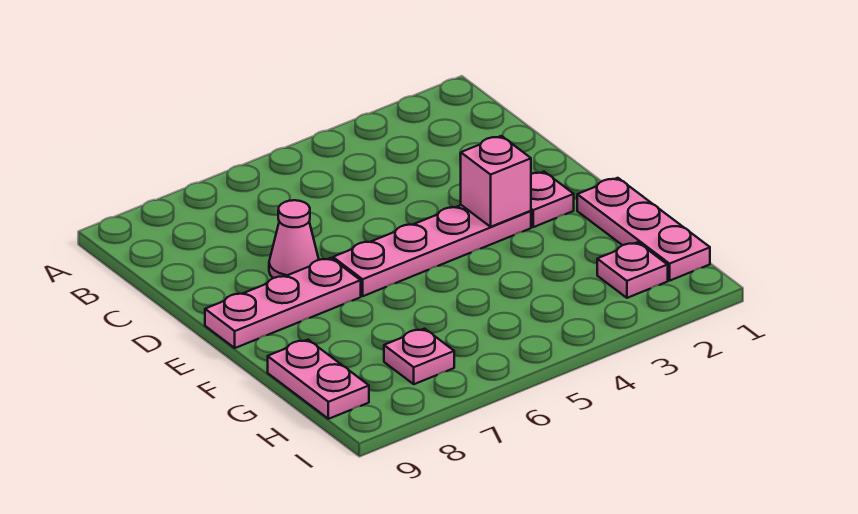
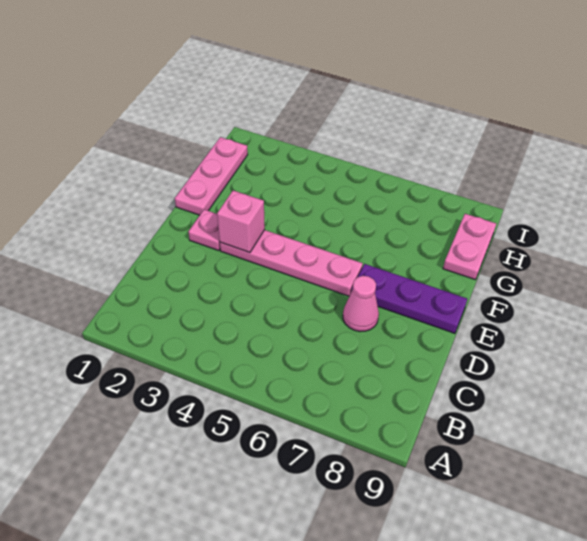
pink plate E7:E9 level 1 -> purple plate E7:E9 level 1
pink plate H2 level 1 -> none
pink plate H7 level 1 -> none

